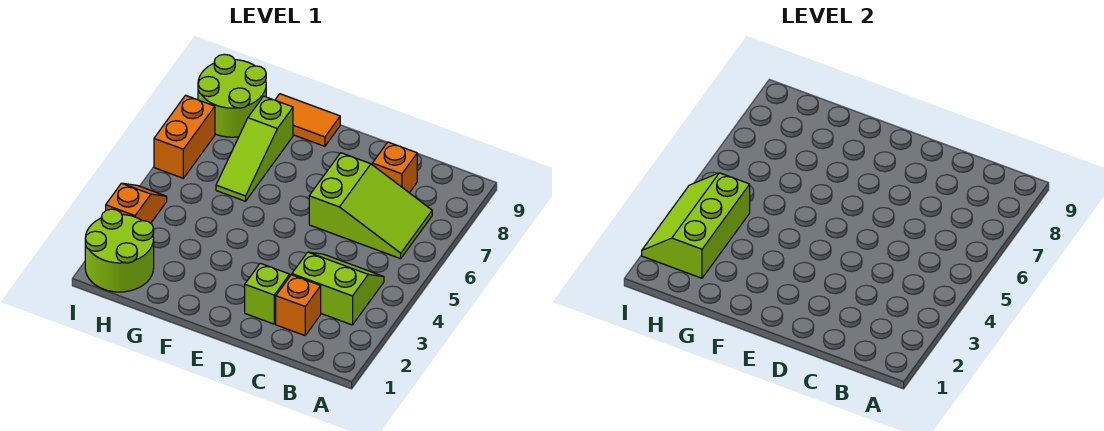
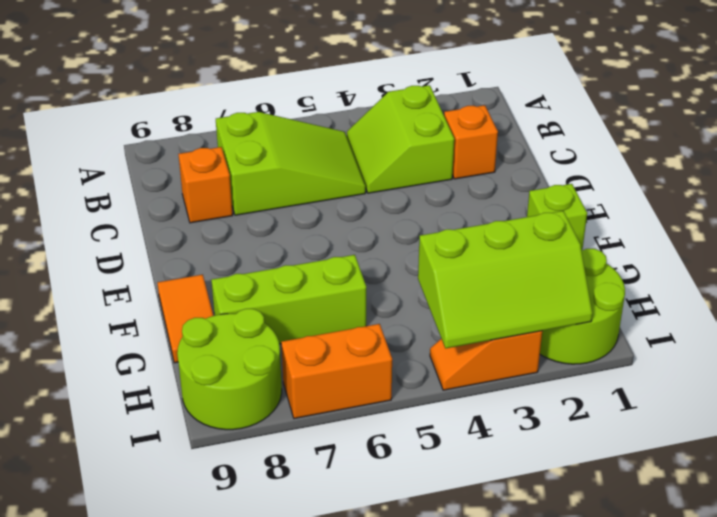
lime slope B6:D7 level 1 top D -> lime slope B5:C7 level 1 top 7
lime brick D2 level 1 -> lime brick F1 level 1
lime slope G6:G8 level 1 top 8 -> lime brick G6:G8 level 1

